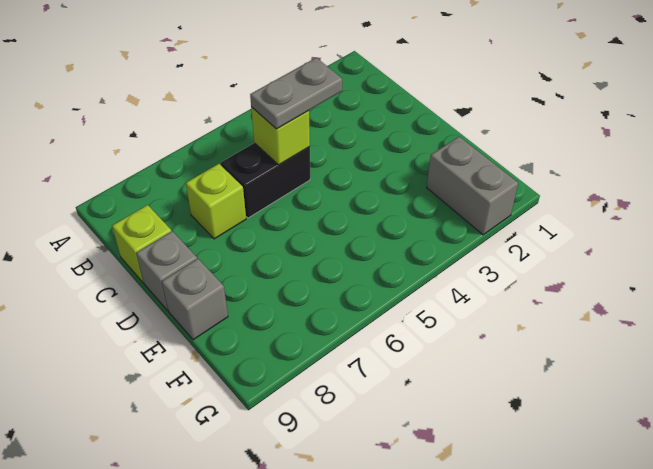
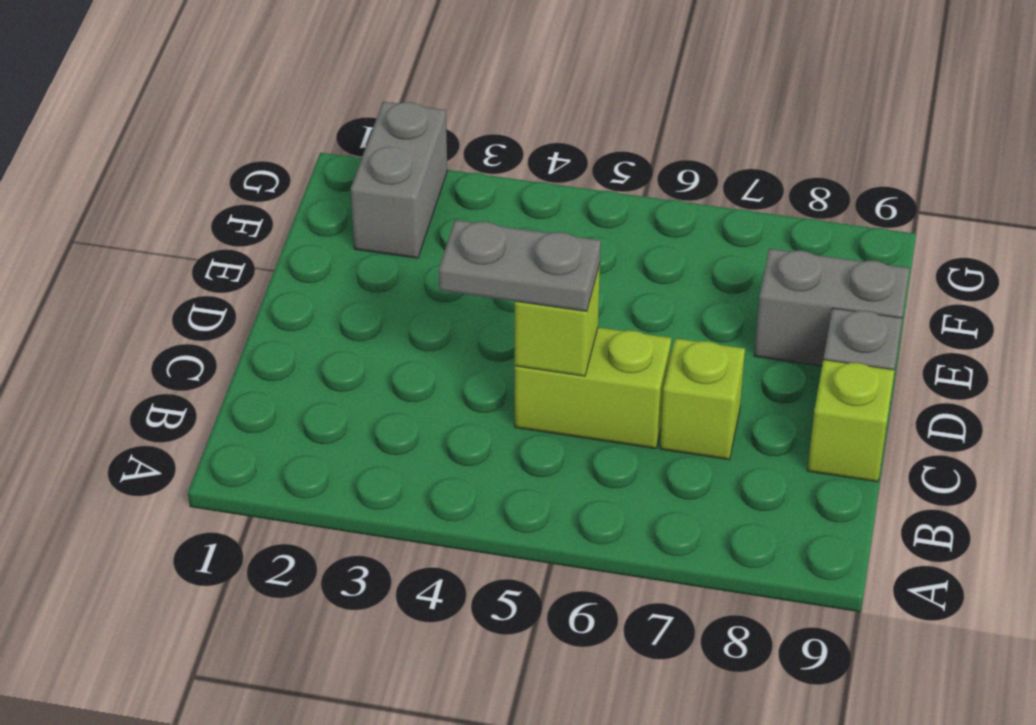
black brick C5:C6 level 1 -> lime brick C5:C6 level 1
grey brick E9 level 1 -> grey brick E8:E9 level 1

